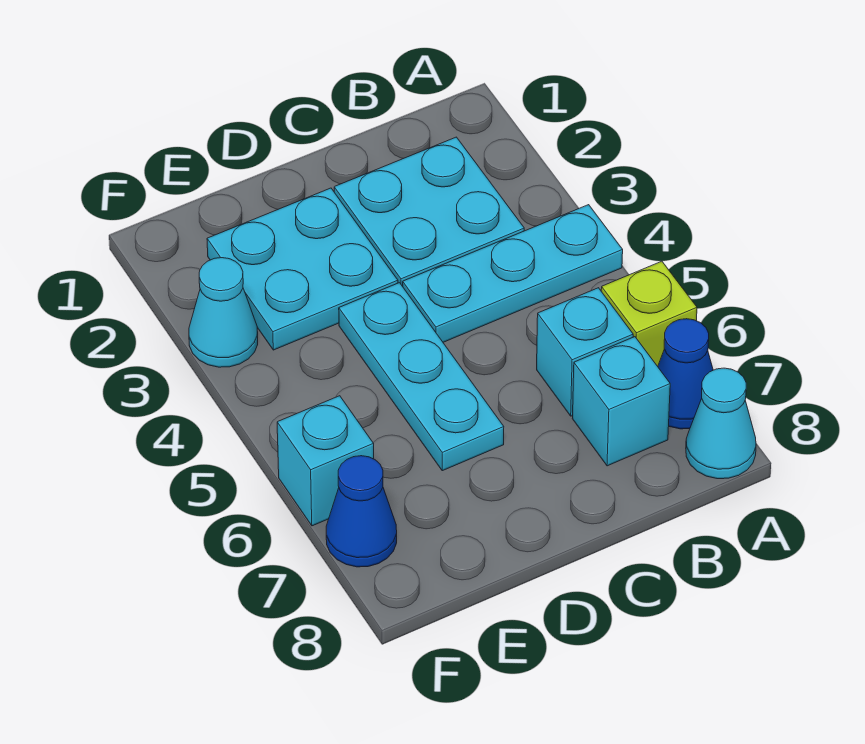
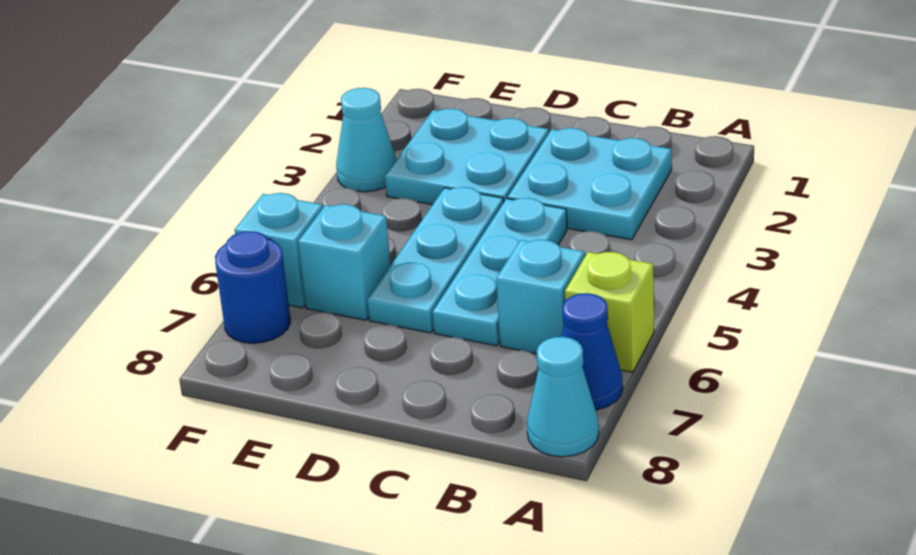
cyan plate A4:C4 level 1 -> cyan plate C4:C6 level 1
cyan brick B7 level 1 -> cyan brick E6 level 1
blue cone F7 level 1 -> blue round brick F7 level 1

